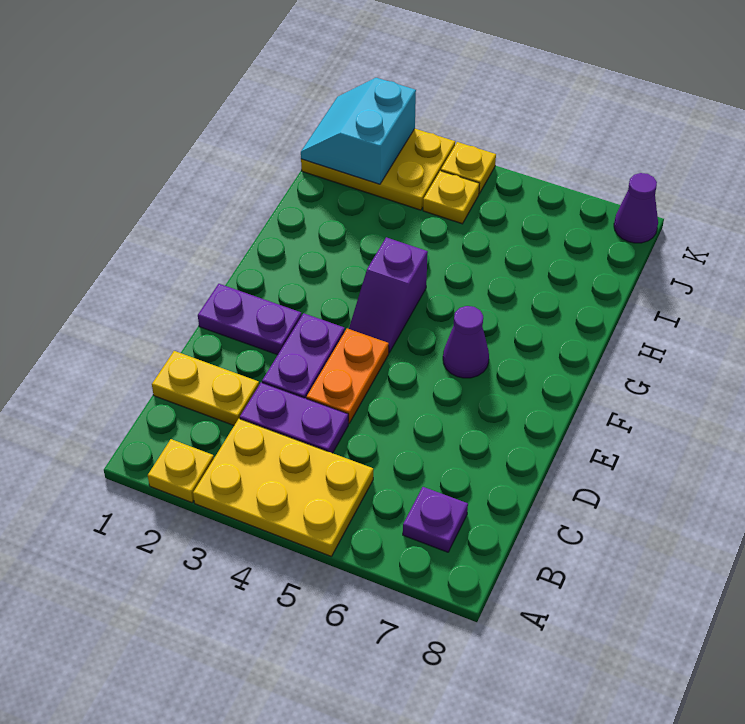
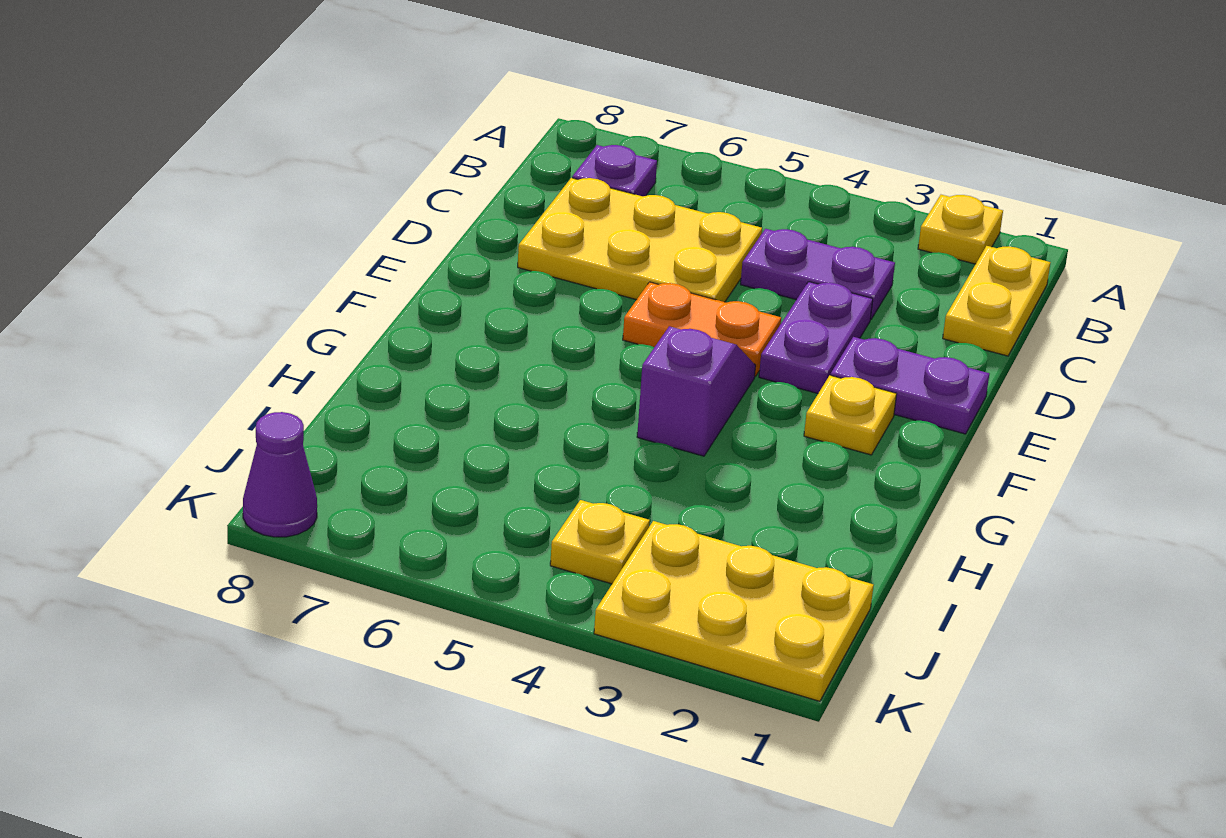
yellow plate A3:B5 level 1 -> yellow plate C5:D7 level 1
yellow plate C1:C2 level 1 -> yellow plate B1:C1 level 1
orange plate D4:E4 level 1 -> orange plate E4:E5 level 1
purple cone F6 level 1 -> none
cyan slope J1:K2 level 2 top 2 -> none
yellow plate K4 level 1 -> yellow plate F2 level 1

